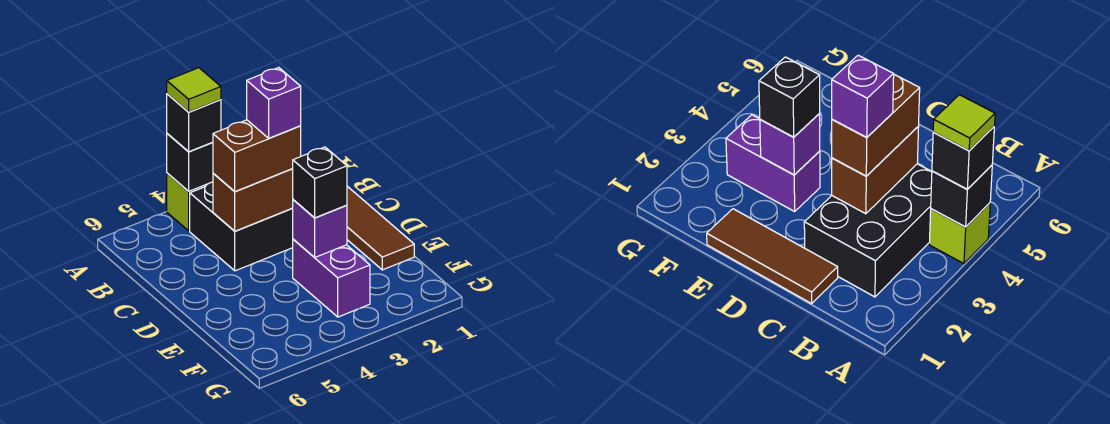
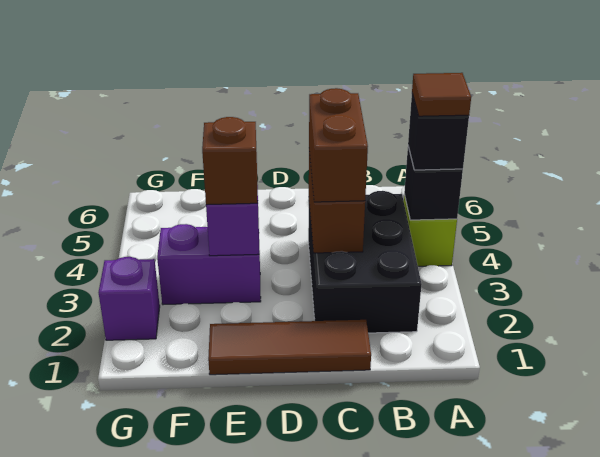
lime tile A4 level 4 -> brown tile A4 level 4
purple brick C3 level 4 -> purple brick G2 level 1
black brick E3 level 3 -> brown brick E3 level 3

